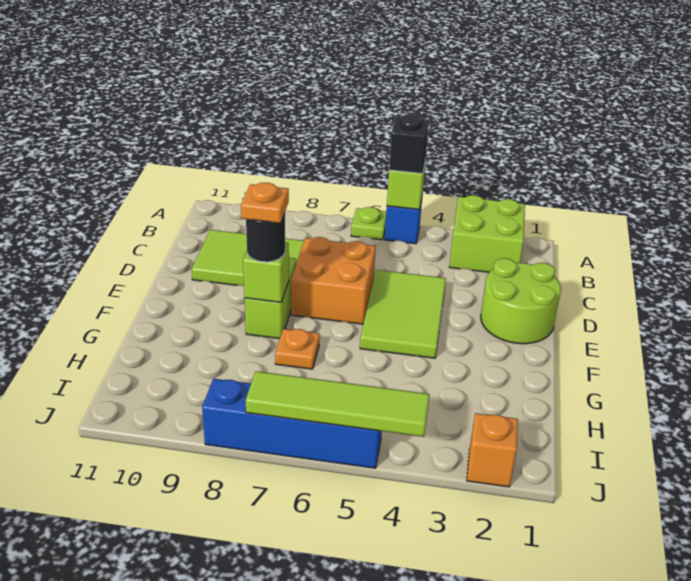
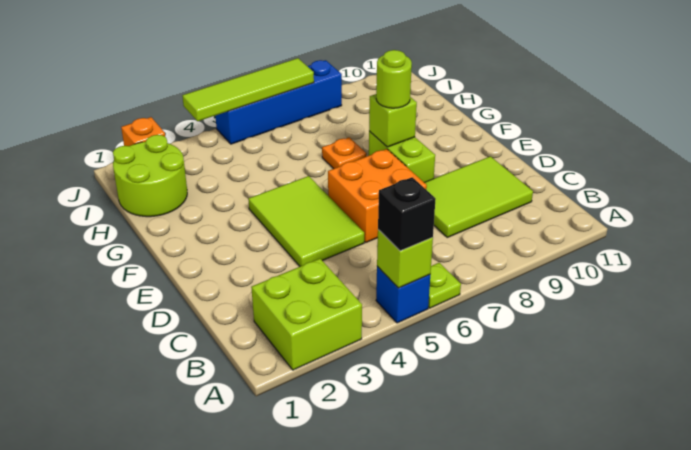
lime round brick D1:E2 level 1 -> lime round brick H1:I2 level 1
black round brick F8 level 3 -> lime round brick F8 level 3
orange plate F8 level 4 -> none

